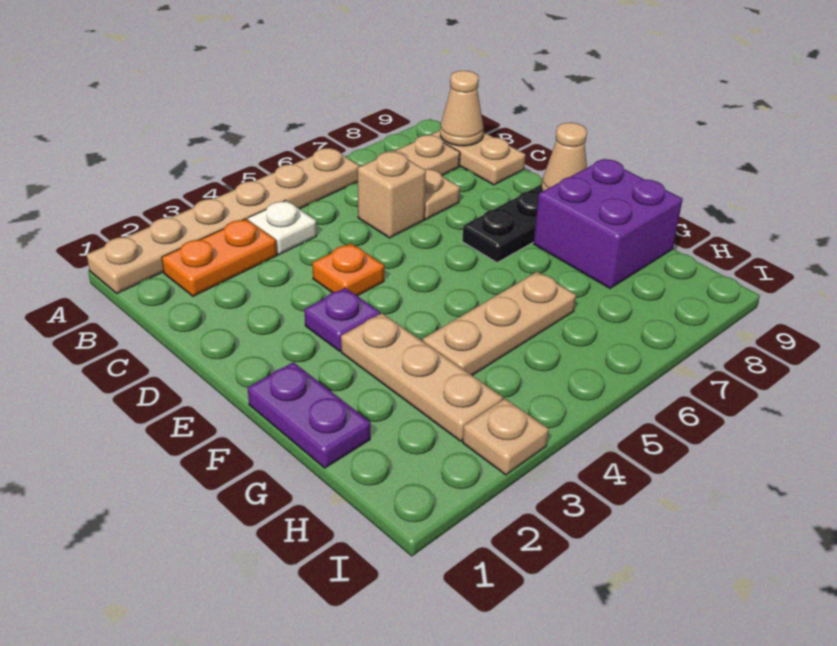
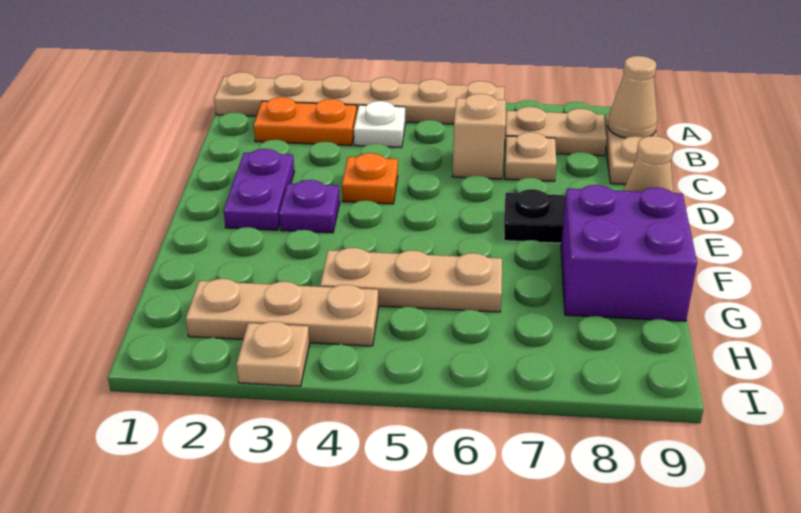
purple plate F1:G1 level 1 -> purple plate D2:E2 level 1
tan plate F3:H3 level 1 -> tan plate H2:H4 level 1

